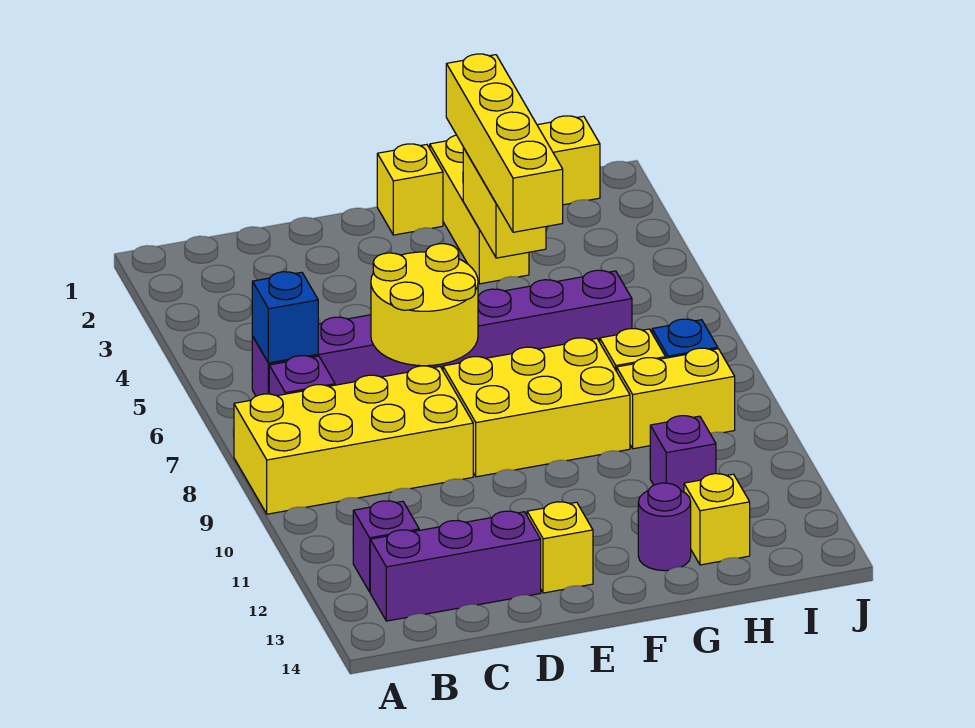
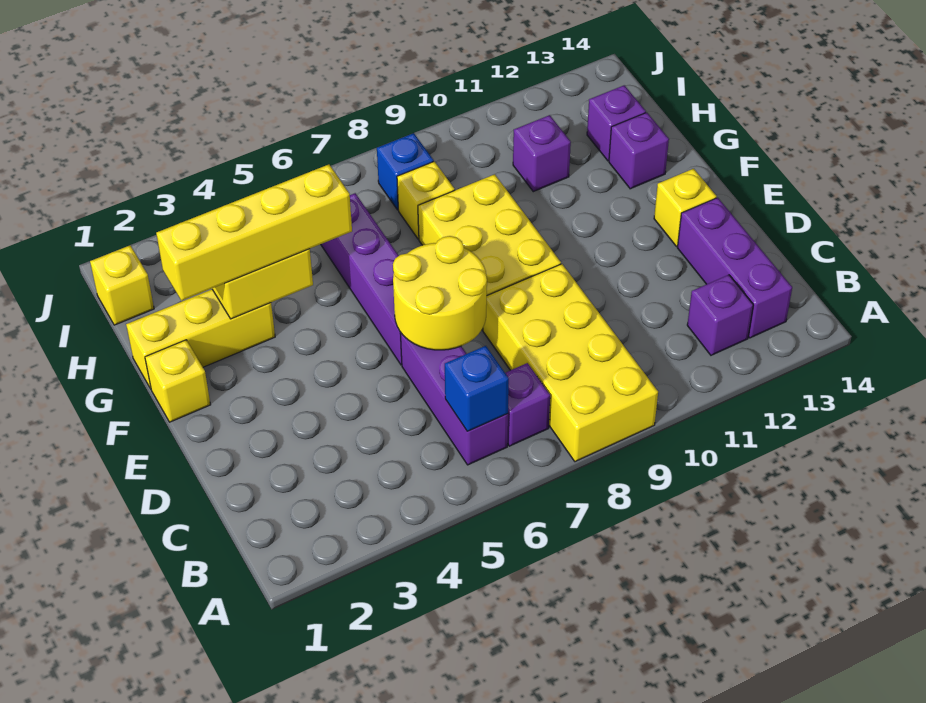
purple round brick G13 level 1 -> purple brick G13 level 1
yellow brick H9:I9 level 1 -> none
yellow brick H13 level 1 -> purple brick H13 level 1

